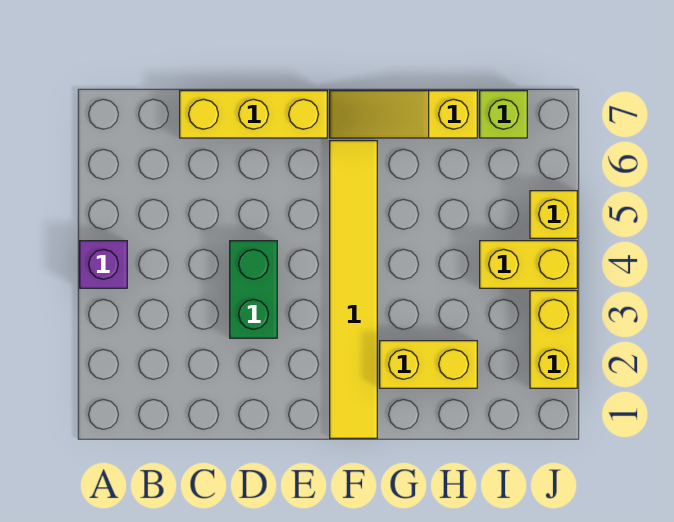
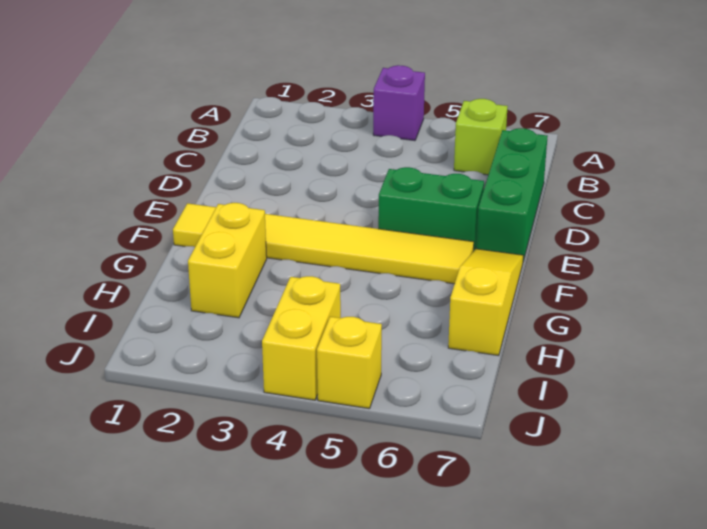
yellow brick C7:E7 level 1 -> green brick C7:E7 level 1
green brick D3:D4 level 1 -> green brick E5:E6 level 1
lime brick I7 level 1 -> lime brick B6 level 1
yellow brick J2:J3 level 1 -> none

